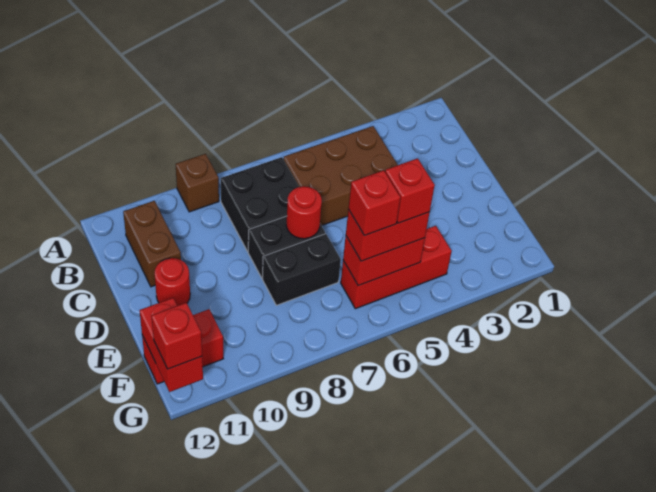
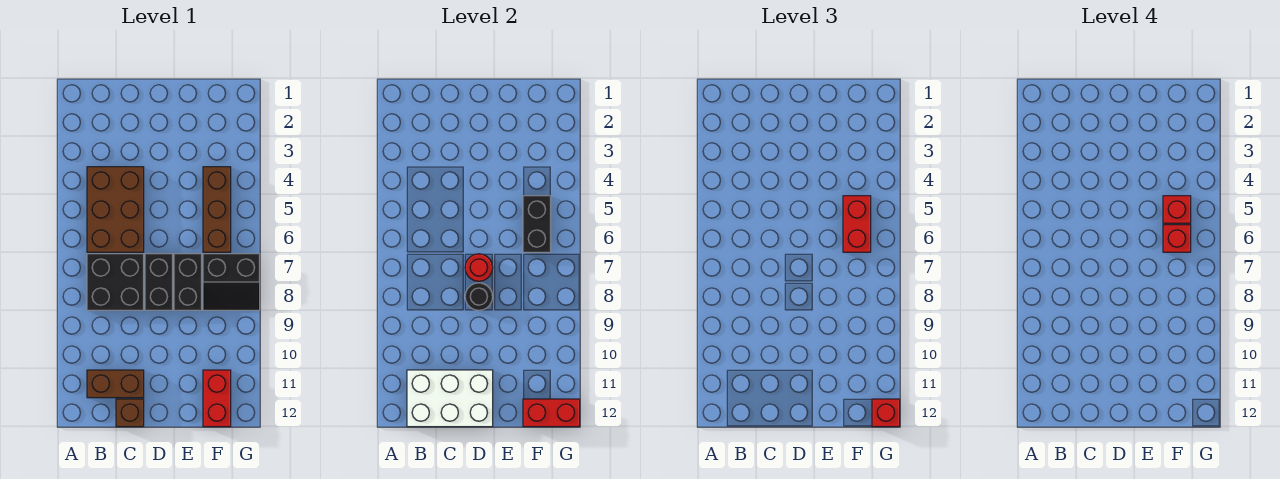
brown brick A9 level 1 -> brown brick C12 level 1
none -> white brick B11:D12 level 2
none -> black round brick D8 level 2
red round brick D11 level 1 -> none
red brick F4:F6 level 1 -> brown brick F4:F6 level 1
red brick F5:F6 level 2 -> black brick F5:F6 level 2
none -> black slope F7:G8 level 1 top 7

